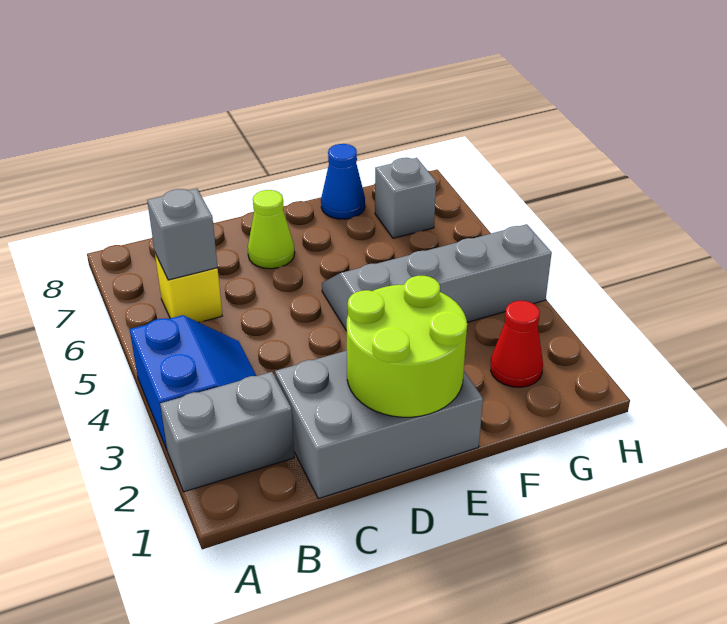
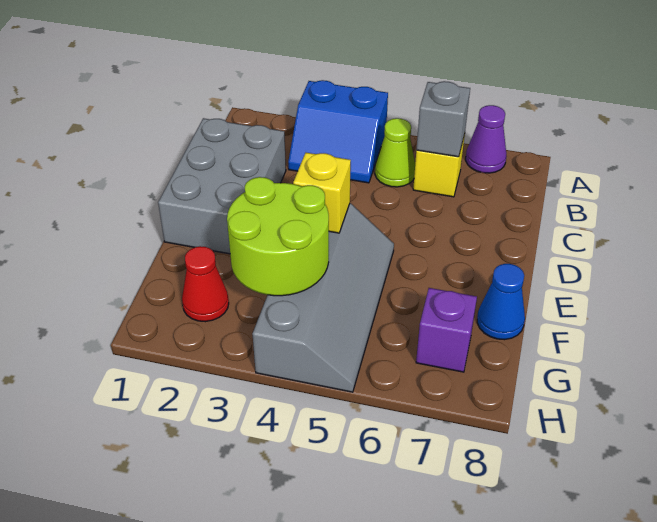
grey brick A2:B2 level 1 -> none
none -> purple cone A7 level 1
lime round brick D1:E2 level 2 -> lime round brick F3:G4 level 2
lime cone D7 level 1 -> lime cone B5 level 1
none -> yellow brick E4 level 2
grey brick G7 level 1 -> purple brick G7 level 1

